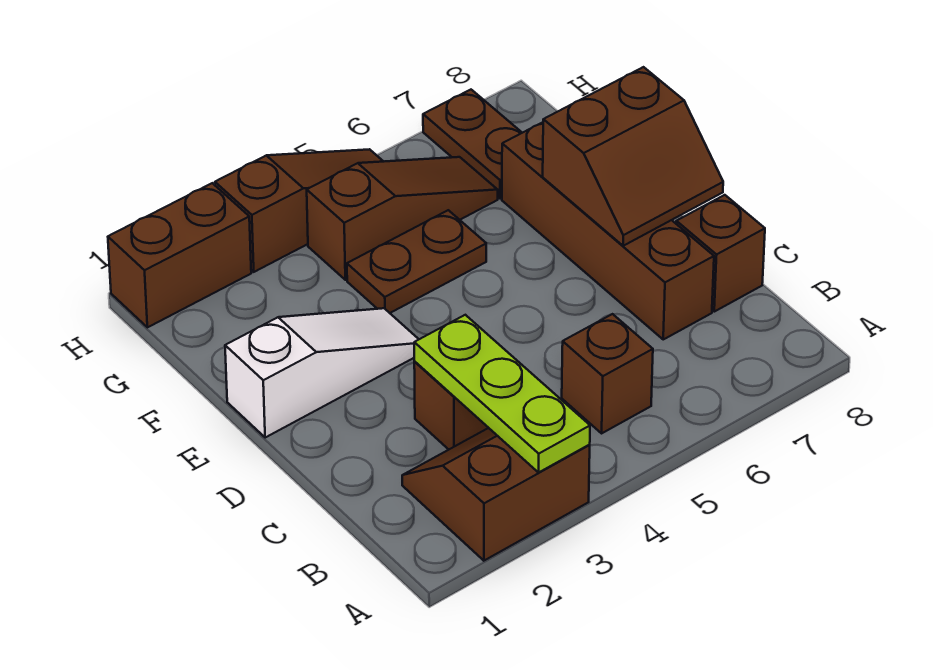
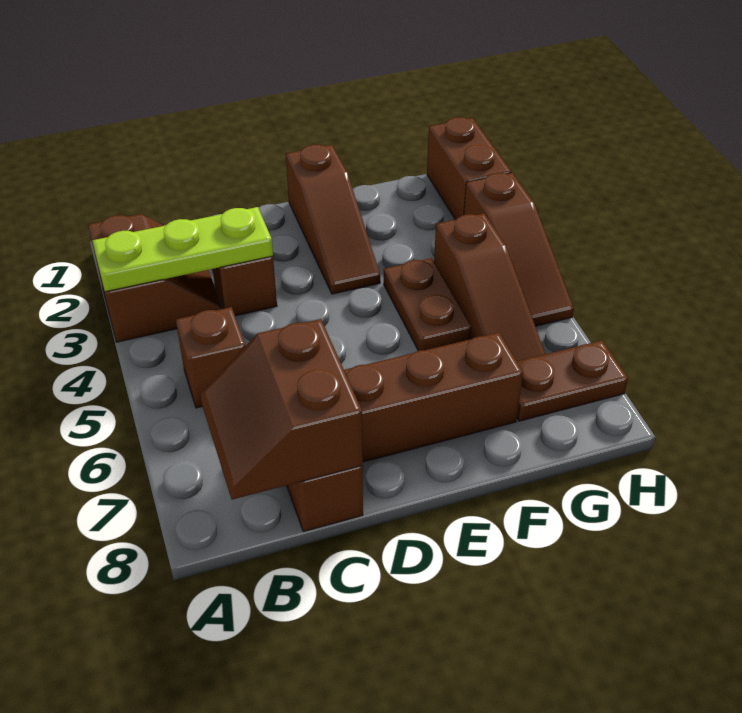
brown slope D7:E8 level 2 top E -> brown slope B7:C8 level 2 top C
white slope E1:E3 level 1 top 1 -> brown slope E1:E3 level 1 top 1

